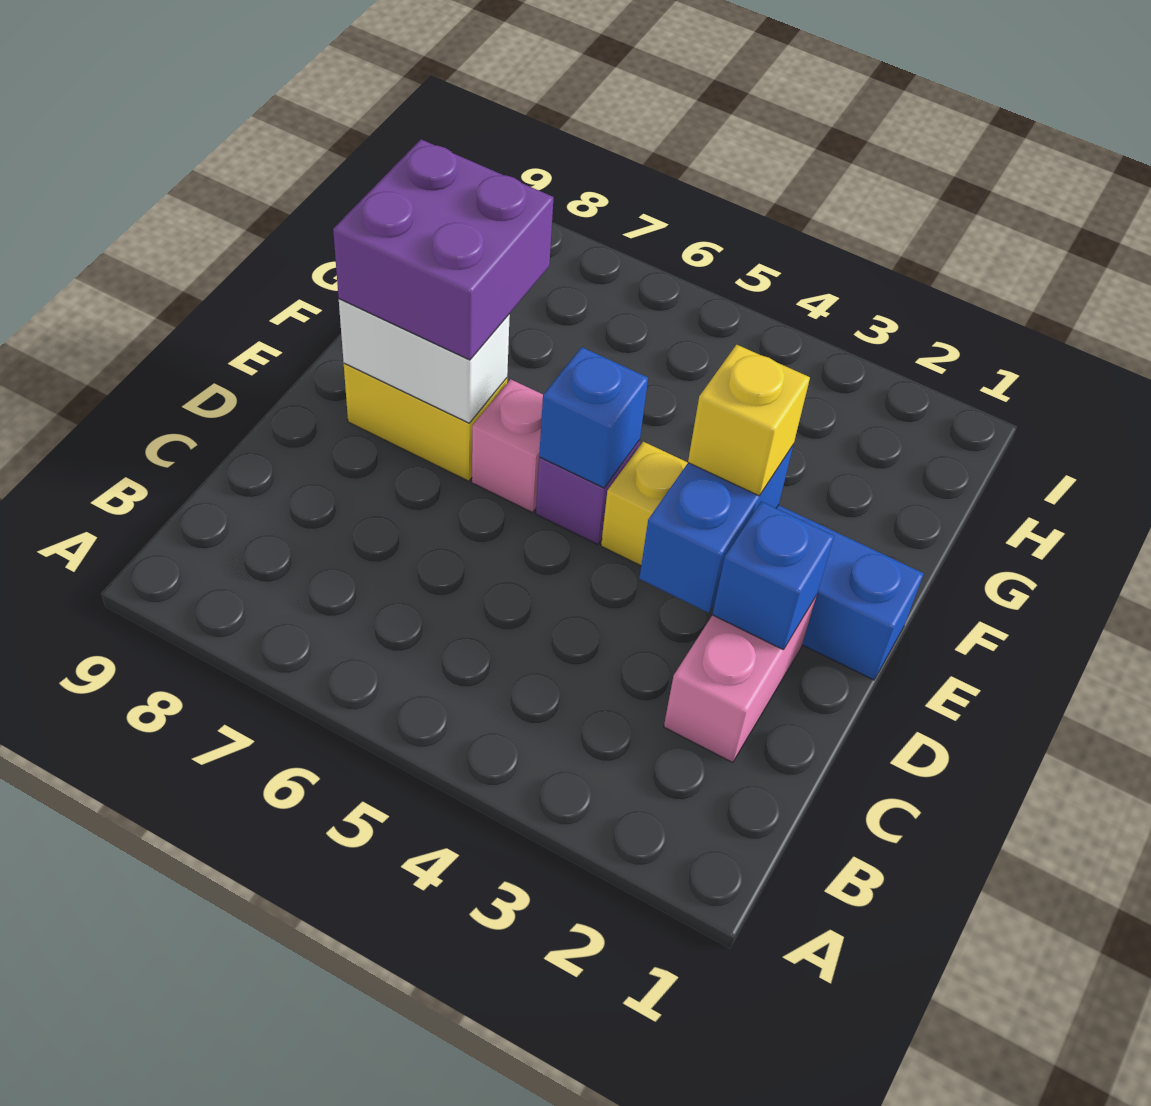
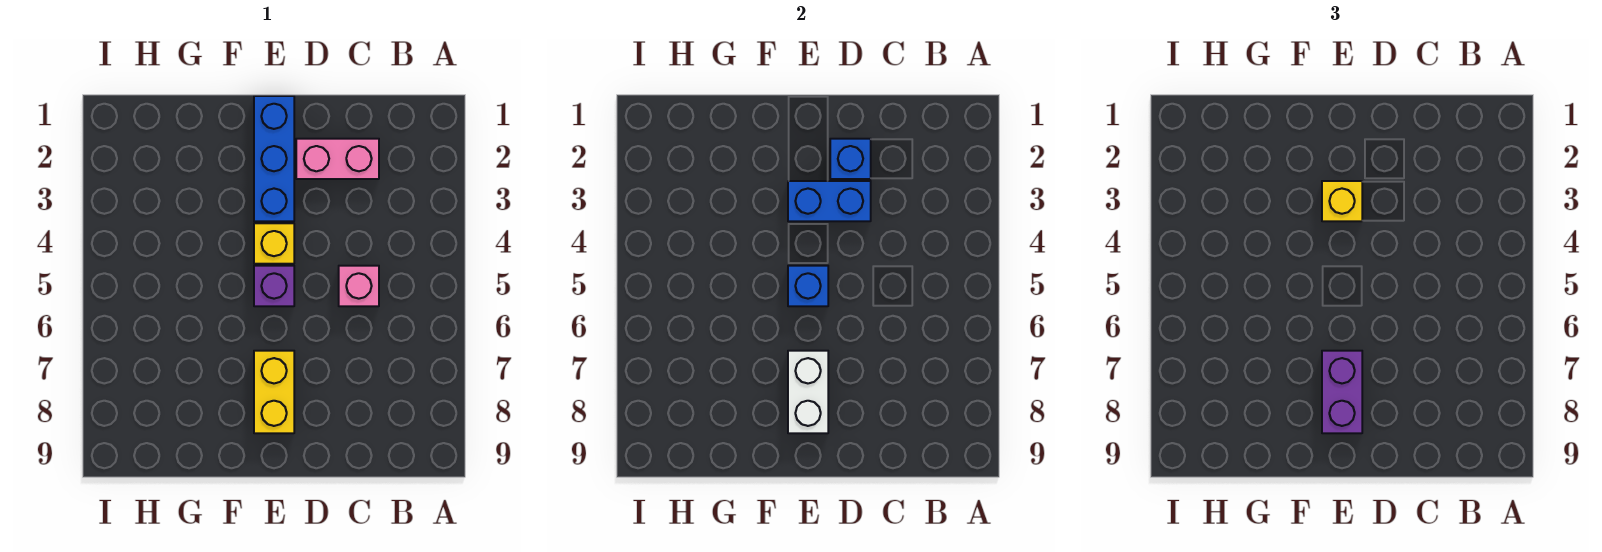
pink brick E6 level 1 -> pink brick C5 level 1
purple brick E7:F8 level 3 -> purple brick E7:E8 level 3

